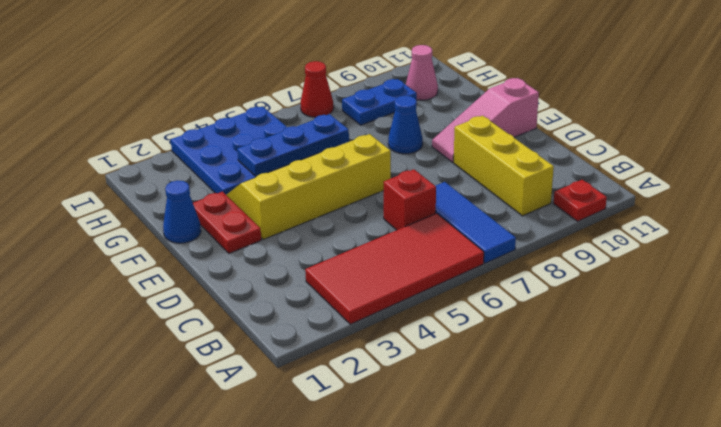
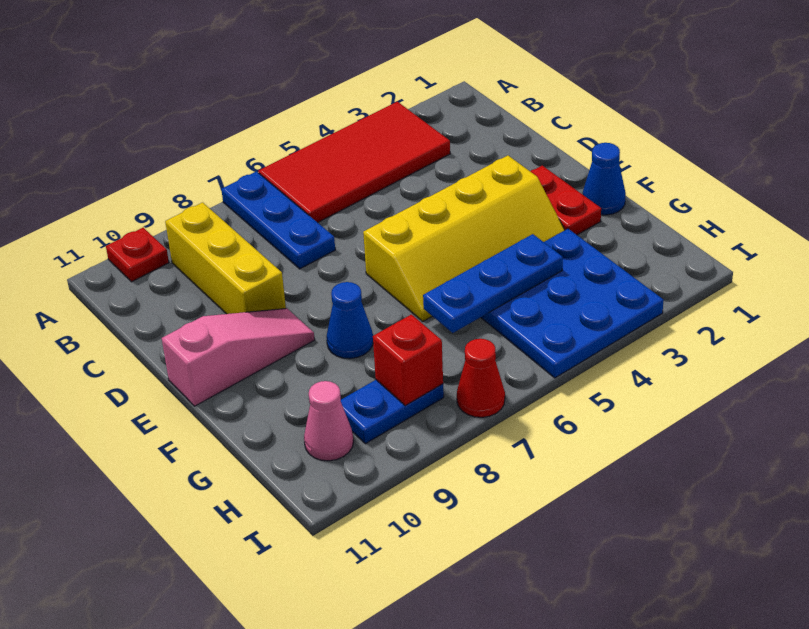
blue tile A7:C7 level 1 -> blue plate A7:C7 level 1
red brick C6 level 1 -> red brick H8 level 2

